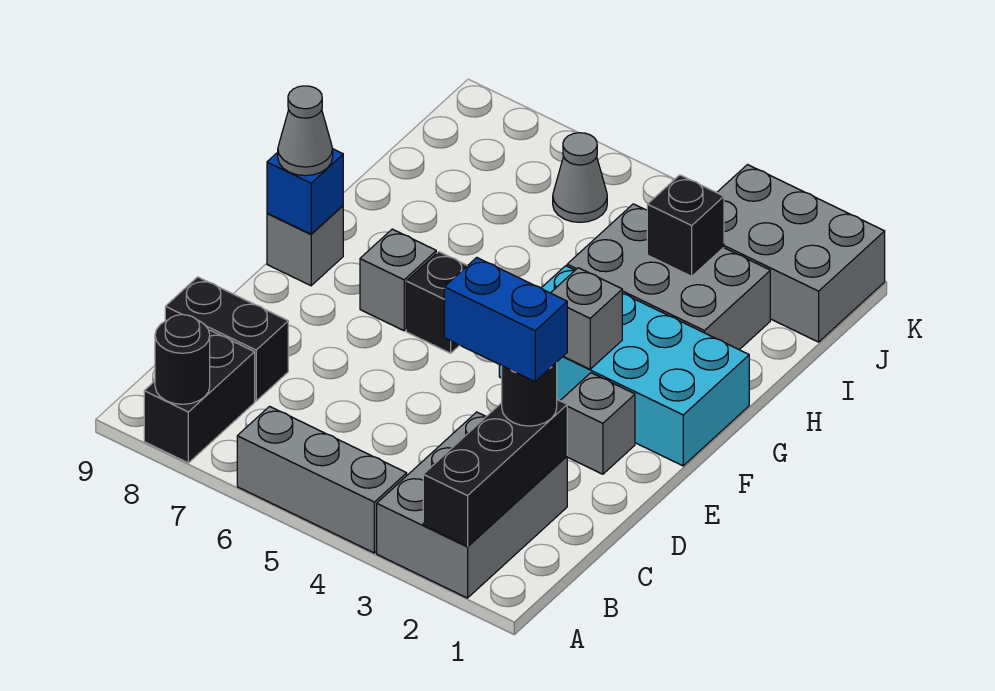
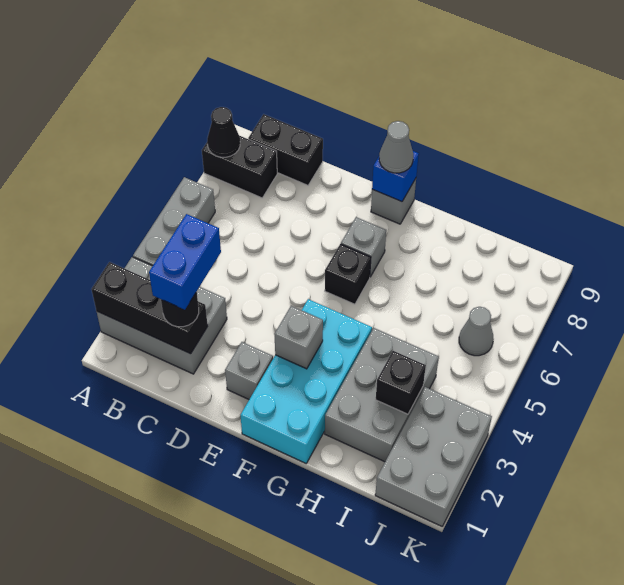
black round brick A8 level 2 -> black cone A8 level 2
black brick C8:C9 level 1 -> black brick B9:C9 level 1

